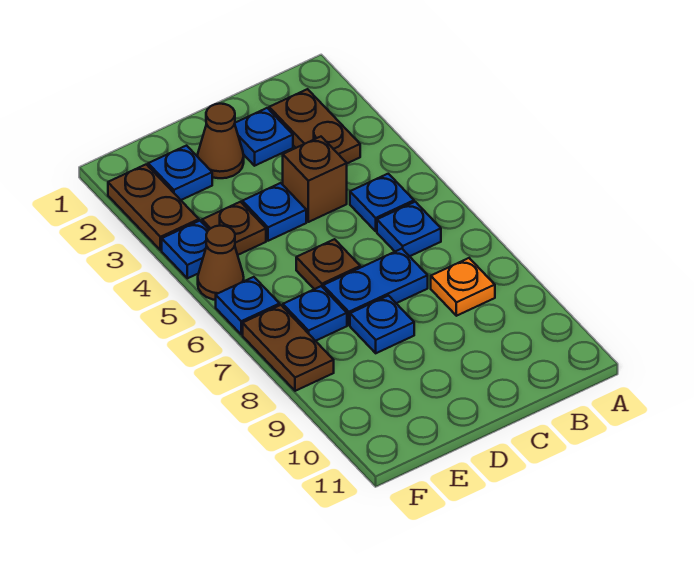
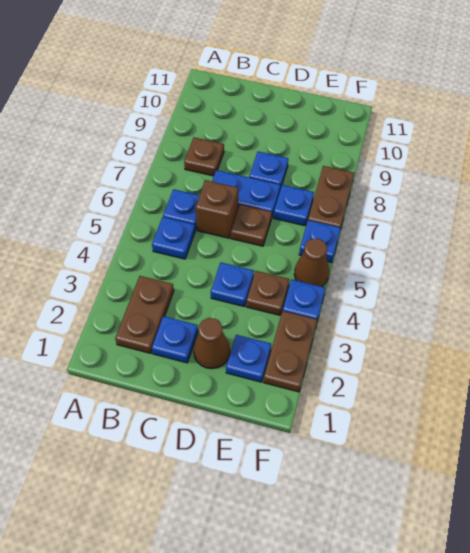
orange plate B8 level 1 -> brown plate B8 level 1
brown brick C4 level 1 -> brown brick C6 level 1

